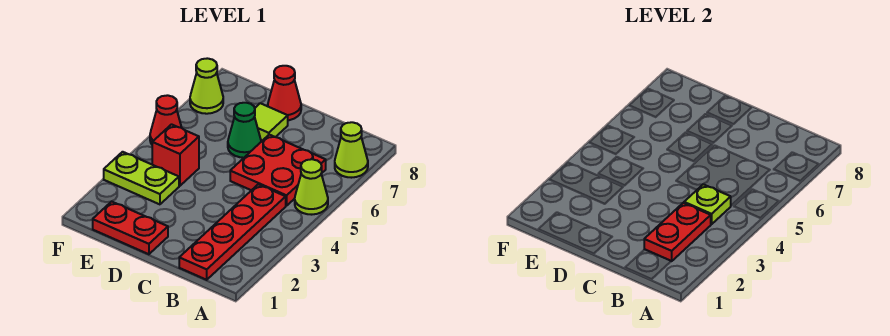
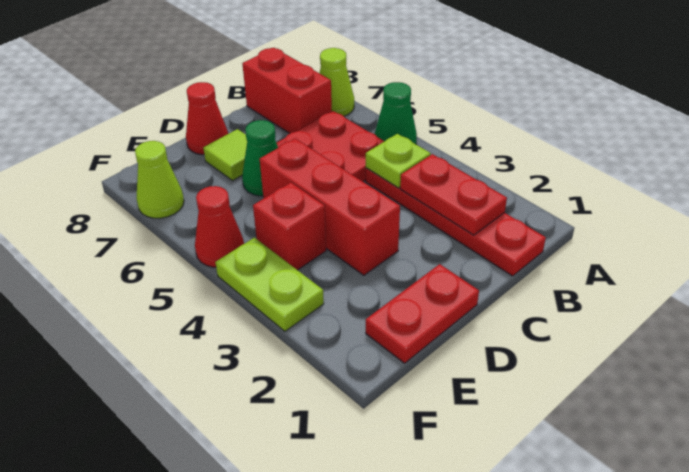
lime cone A5 level 1 -> green cone A5 level 1
none -> red brick B7:B8 level 1
none -> red brick D3:D5 level 1
lime plate E3:F3 level 1 -> lime plate F3:F4 level 1

